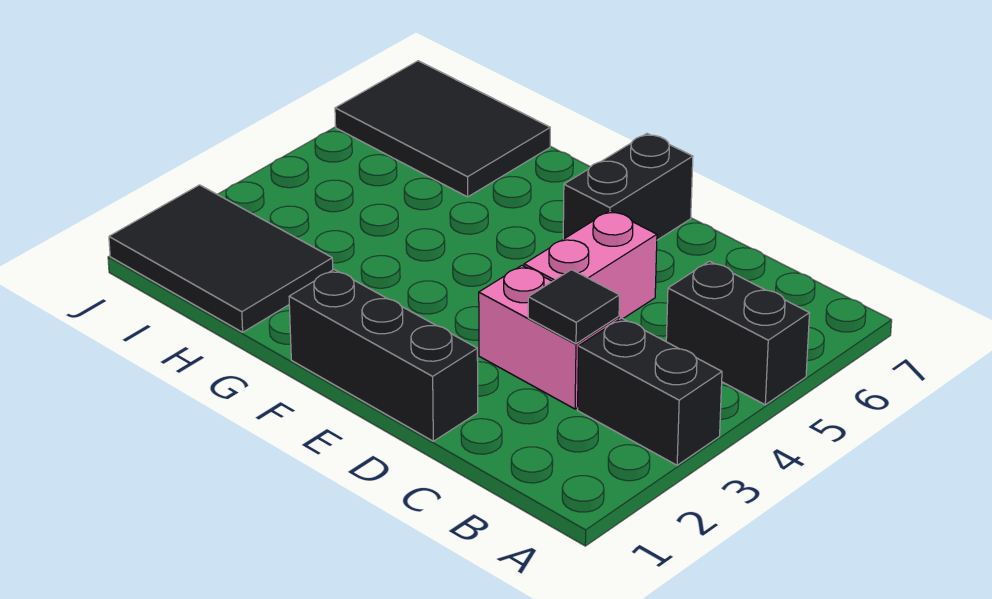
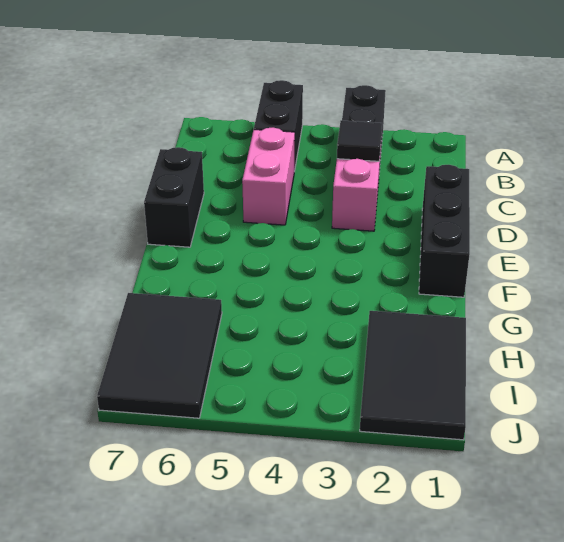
pink brick D4:D5 level 1 -> pink brick C5:D5 level 1
black brick E6:E7 level 1 -> black brick D7:E7 level 1

